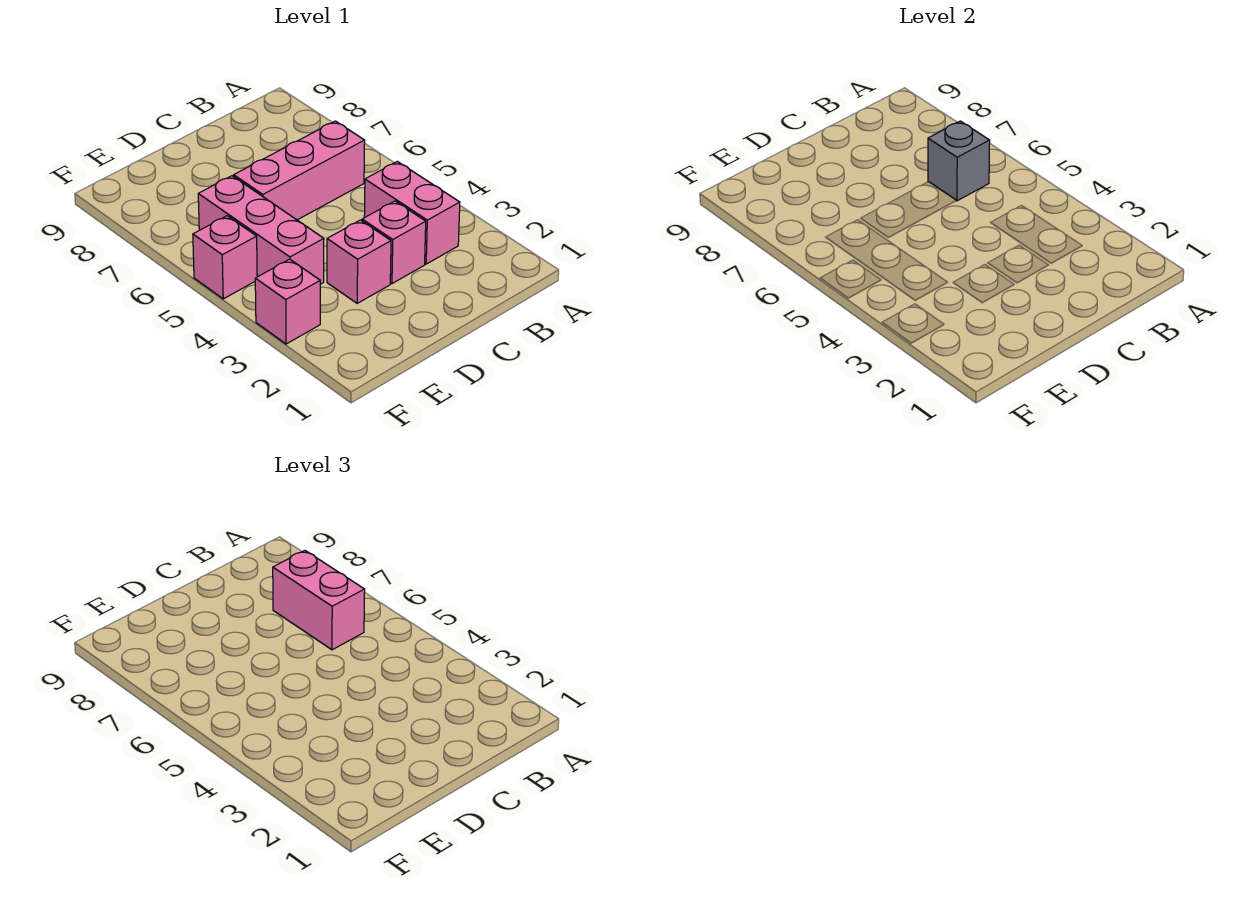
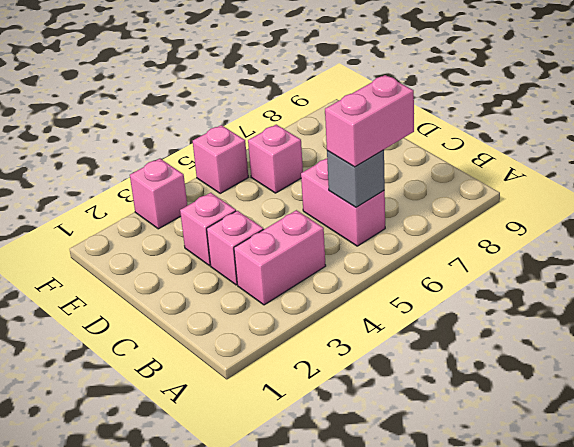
pink brick B6:D6 level 1 -> pink brick B6:C6 level 1
pink brick E4:E6 level 1 -> pink brick E6 level 1

